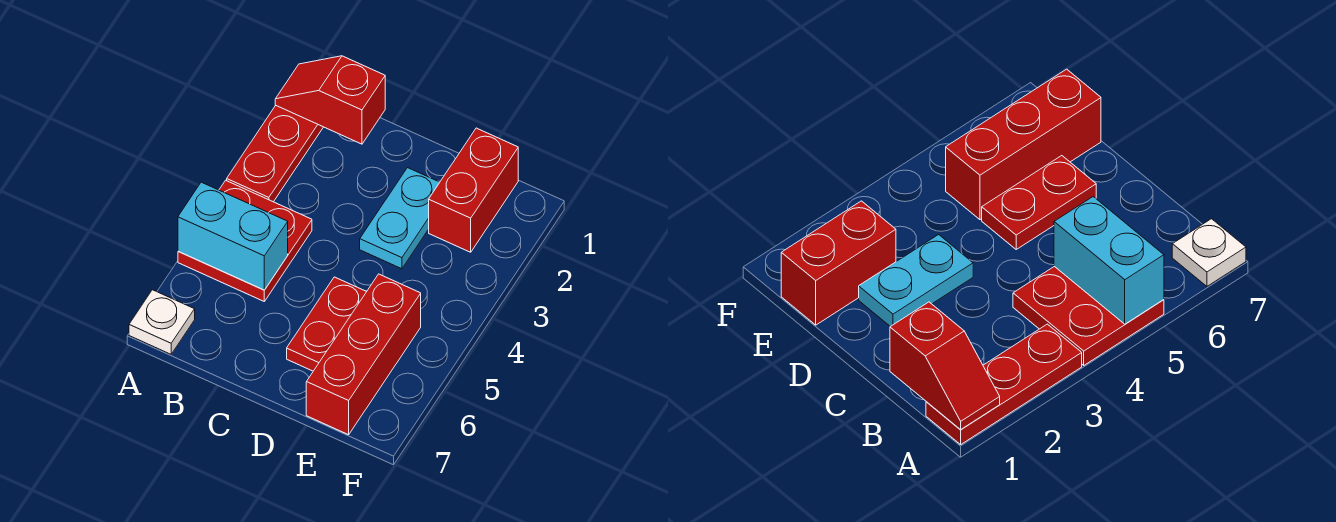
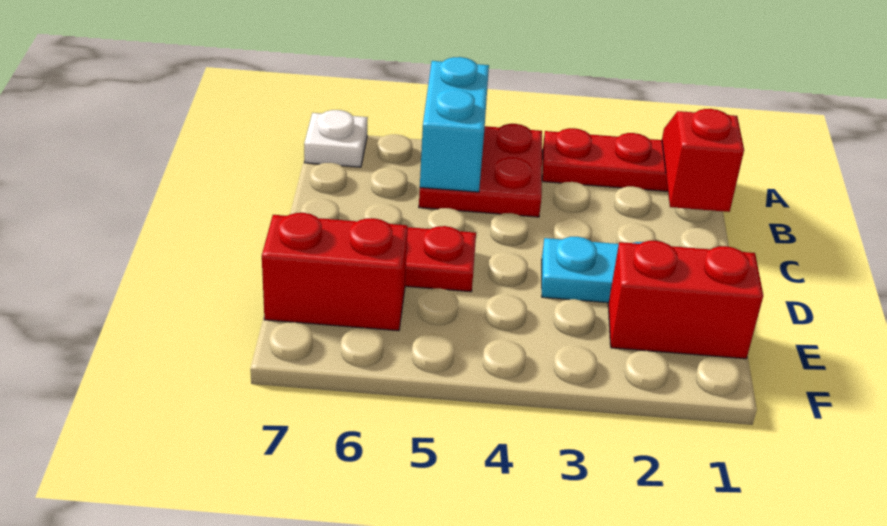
red brick E5:E7 level 1 -> red brick E6:E7 level 1

